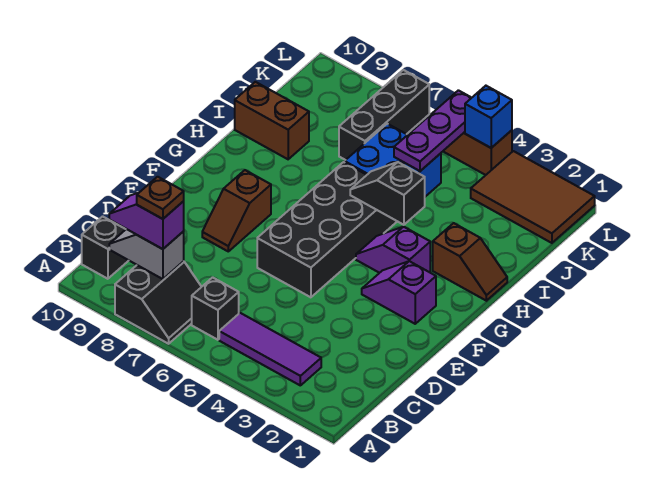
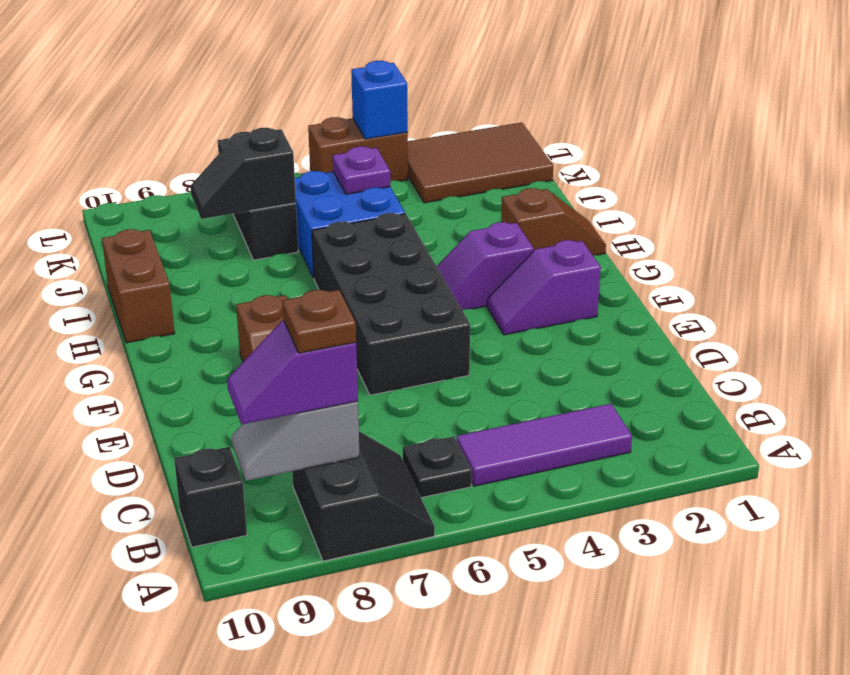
black brick B6 level 1 -> black plate B6 level 1
black slope H4:H5 level 2 top 4 -> black slope J7:J8 level 2 top 7
brown brick I9:I10 level 1 -> brown brick H10:I10 level 1
purple plate J5:L5 level 2 -> purple plate J5 level 2

